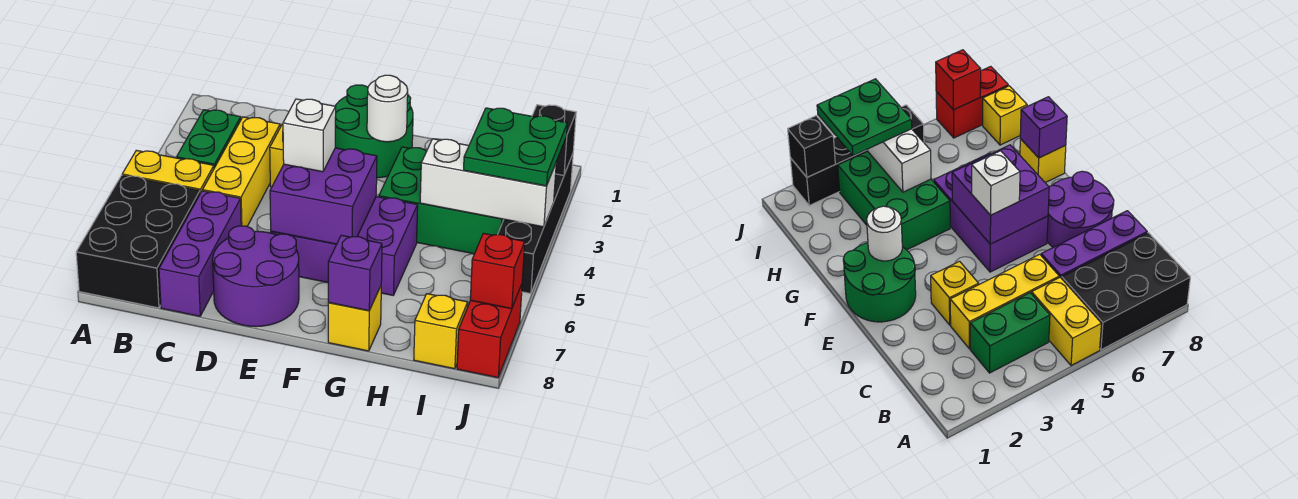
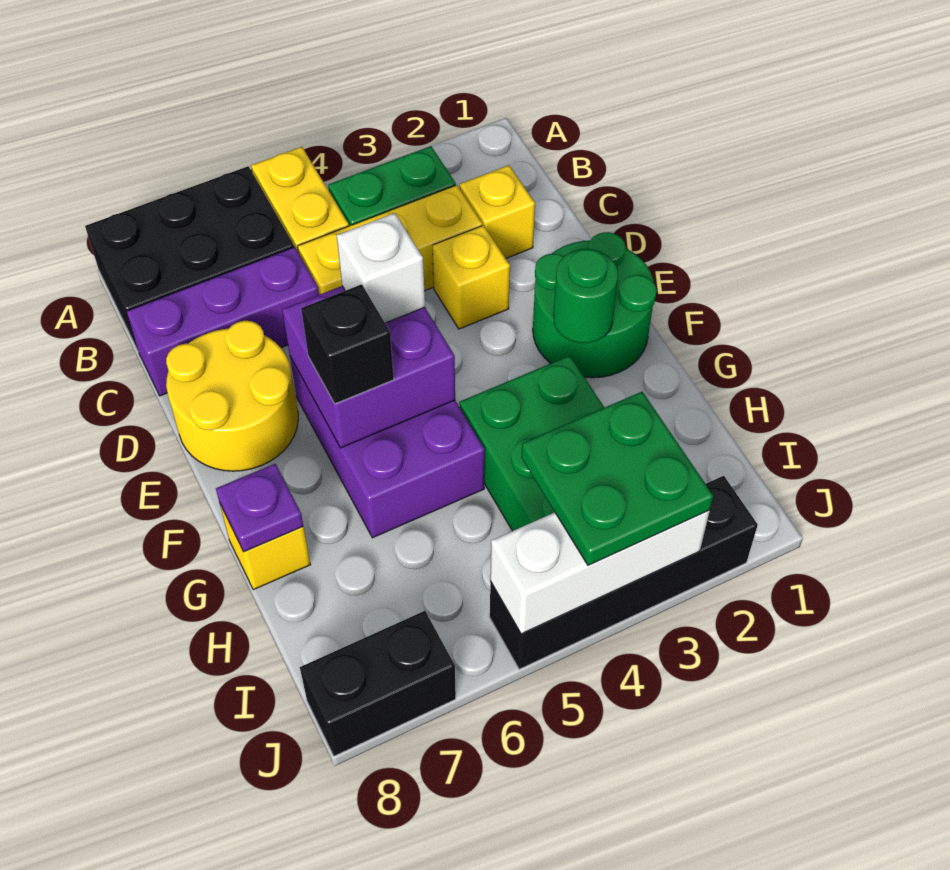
purple round brick D7:E8 level 1 -> yellow round brick D7:E8 level 1
white round brick F2 level 2 -> green round brick F2 level 2
purple brick G8 level 2 -> purple plate G8 level 2
white brick H4:J4 level 2 -> white brick J3:J5 level 2
yellow brick I8 level 1 -> yellow brick C2 level 1
black brick J2 level 2 -> black brick F6 level 3
red brick J7:J8 level 1 -> black brick J7:J8 level 1
red brick J7 level 2 -> none

